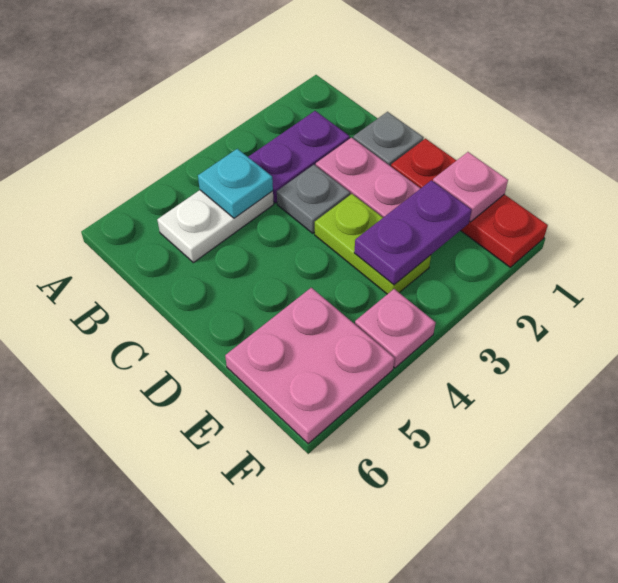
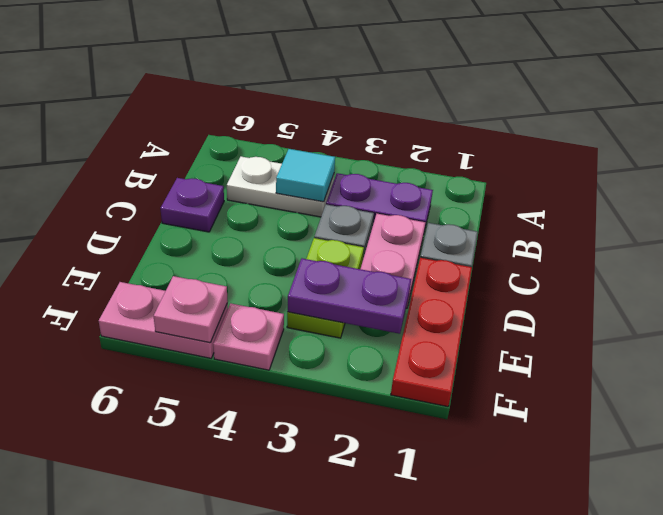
cyan plate B4 level 2 -> cyan tile B4 level 2
none -> purple plate C6 level 1
pink plate E1 level 2 -> pink plate F5 level 2
pink plate E5:F6 level 1 -> pink plate F5:F6 level 1

